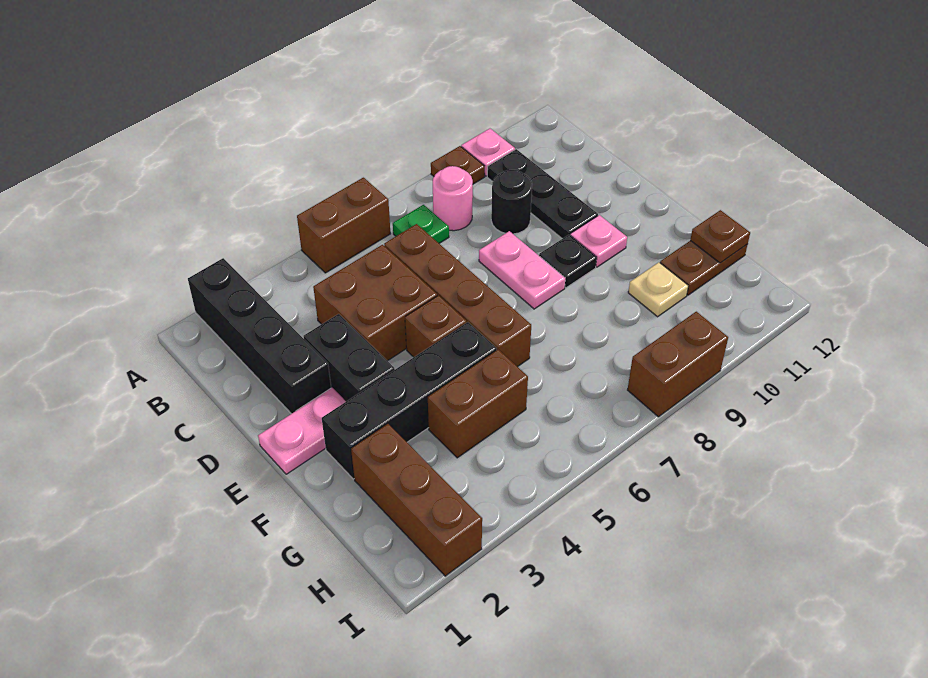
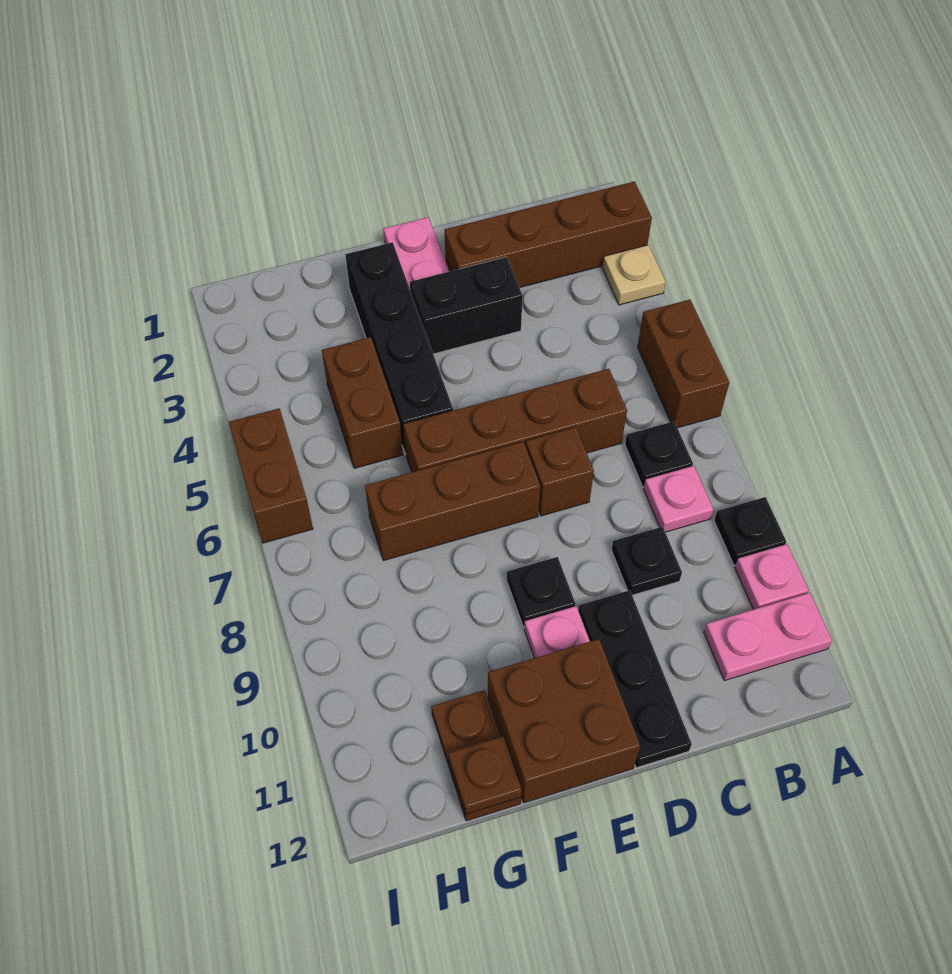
black brick A2:D2 level 1 -> brown brick A2:D2 level 1
brown plate A9 level 1 -> black plate A9 level 1
green plate B7 level 1 -> black plate B7 level 1
pink round brick B8 level 1 -> pink plate B8 level 1
black plate B10:D10 level 1 -> black plate D10:D12 level 1
brown brick C4:D5 level 1 -> brown brick E11:F12 level 1
black round brick C9 level 1 -> black plate C9 level 1
pink plate D8:E8 level 1 -> pink plate A11:B11 level 1
brown brick E5 level 1 -> brown brick D7 level 1
brown brick G2:I2 level 1 -> brown brick E7:G7 level 1
tan plate G10 level 1 -> tan plate A3 level 1
brown brick I8:I9 level 1 -> brown brick I5:I6 level 1

